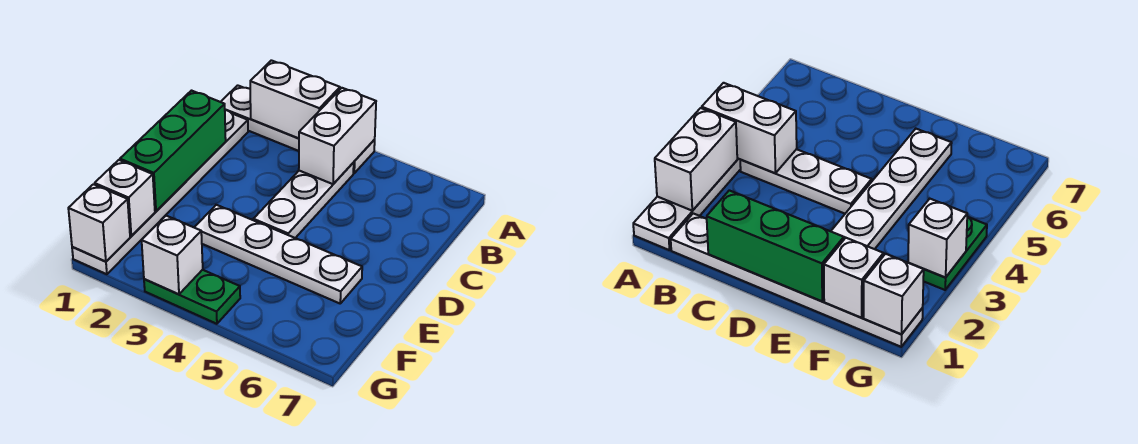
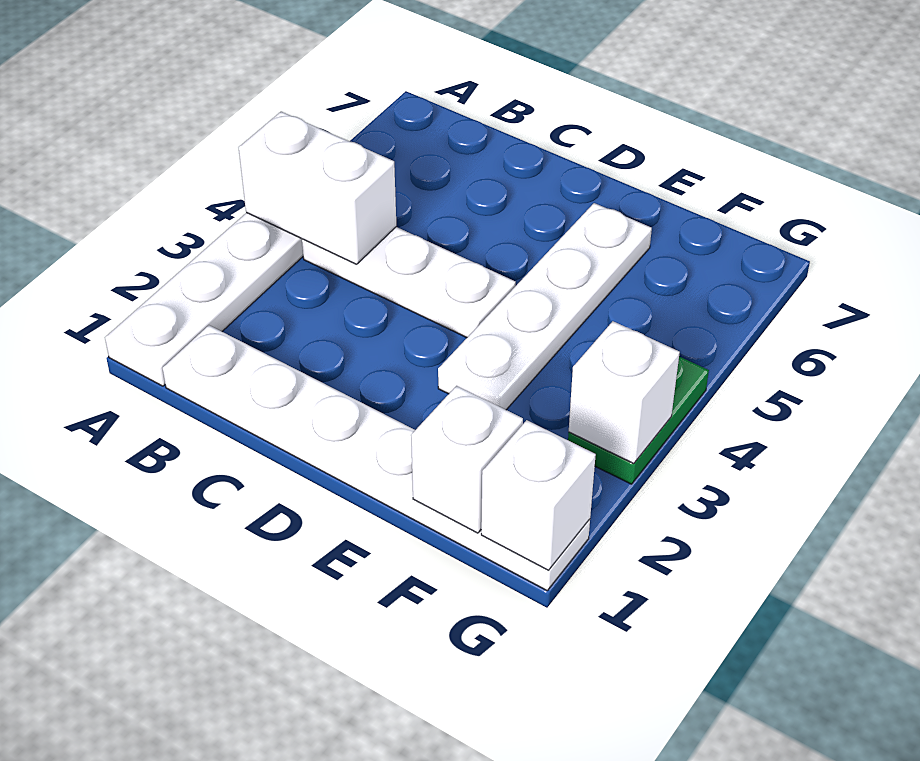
white brick A2:A3 level 2 -> none
green brick C1:E1 level 2 -> none

